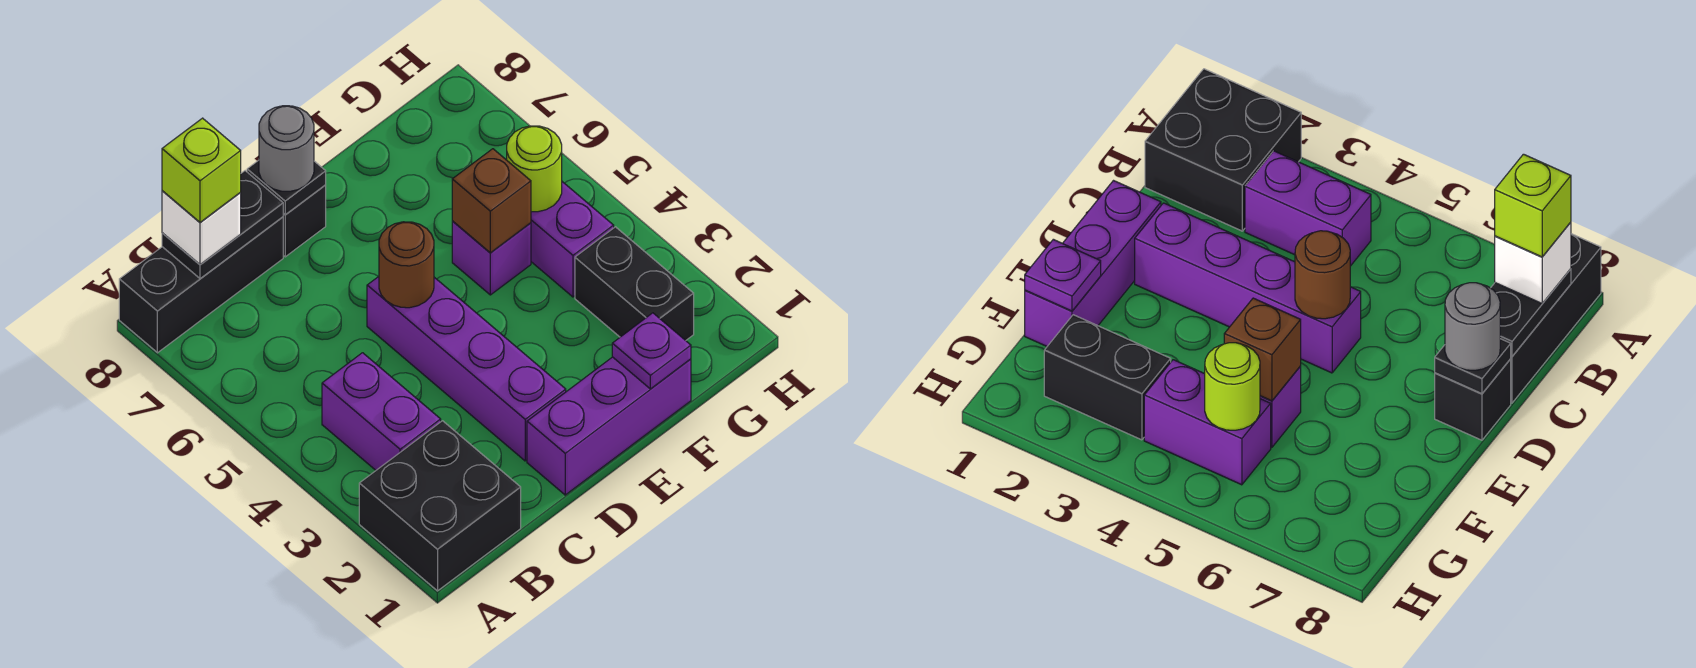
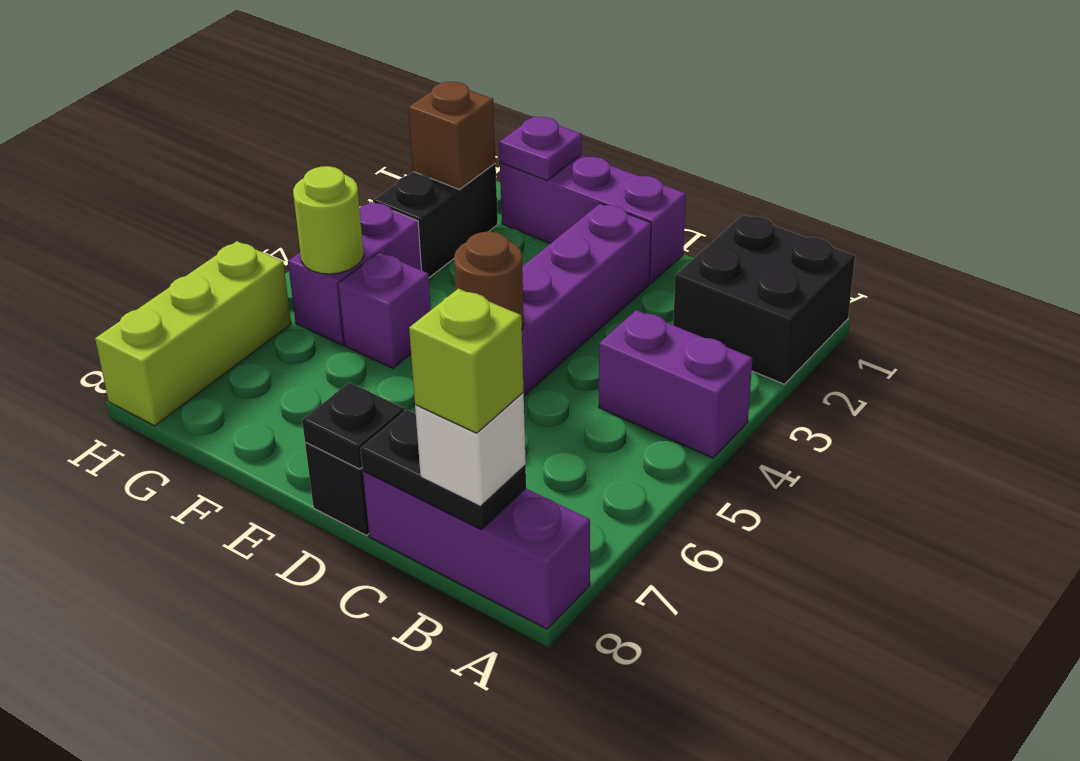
black brick A8:C8 level 1 -> purple brick A8:C8 level 1
purple brick B3:B4 level 1 -> purple brick A4:B4 level 1
grey round brick D8 level 3 -> none
brown brick F5 level 2 -> brown brick G2 level 2
none -> lime brick H6:H8 level 1

